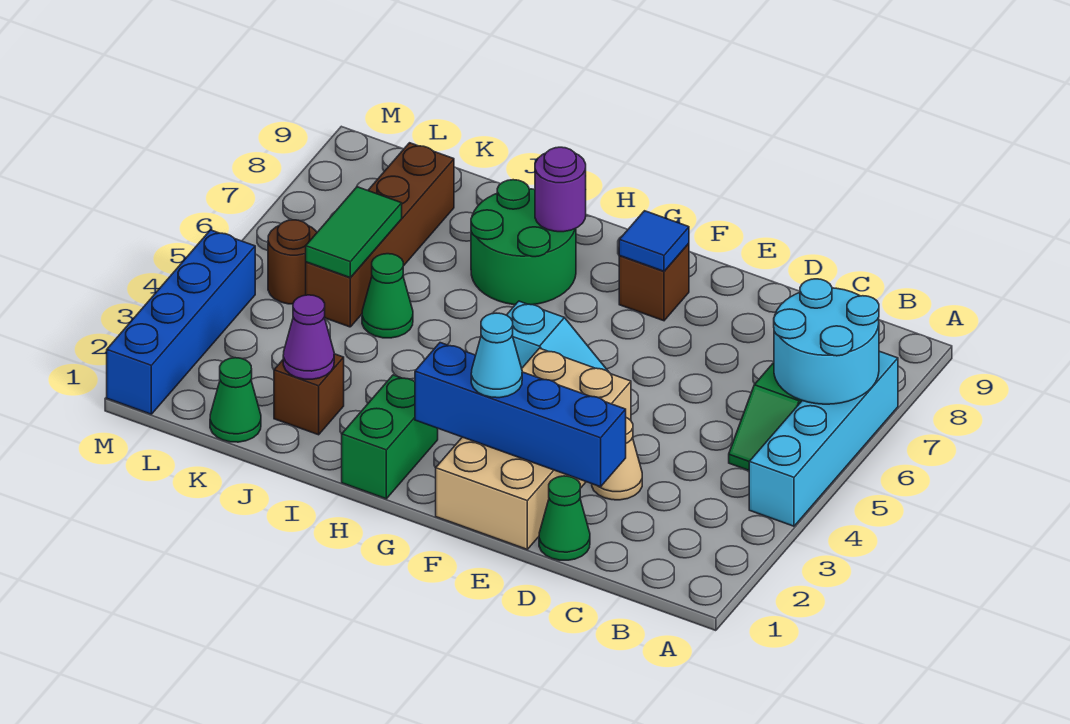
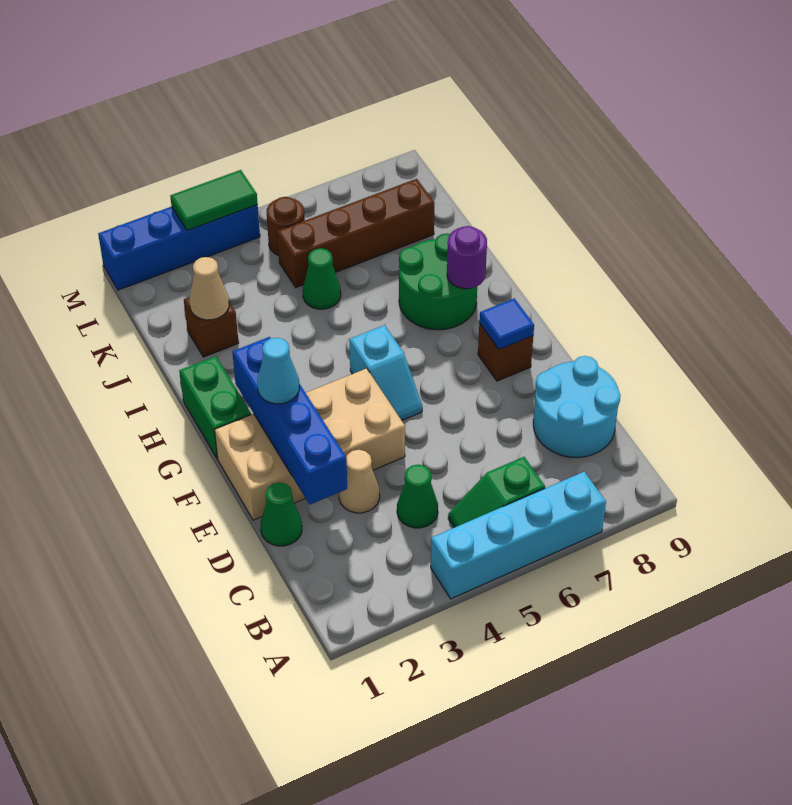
cyan round brick A6:B7 level 2 -> cyan round brick C8:D9 level 1
green brick H1:H2 level 1 -> green brick G1:H1 level 1
purple cone J2 level 2 -> tan cone J2 level 2
green cone K1 level 1 -> green cone C4 level 1
green tile K5:K6 level 2 -> green tile M3:M4 level 2

